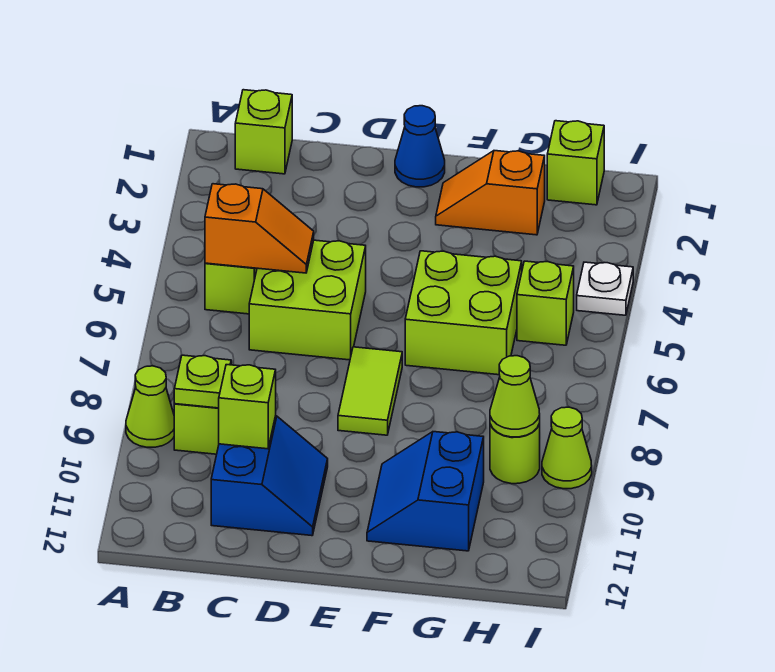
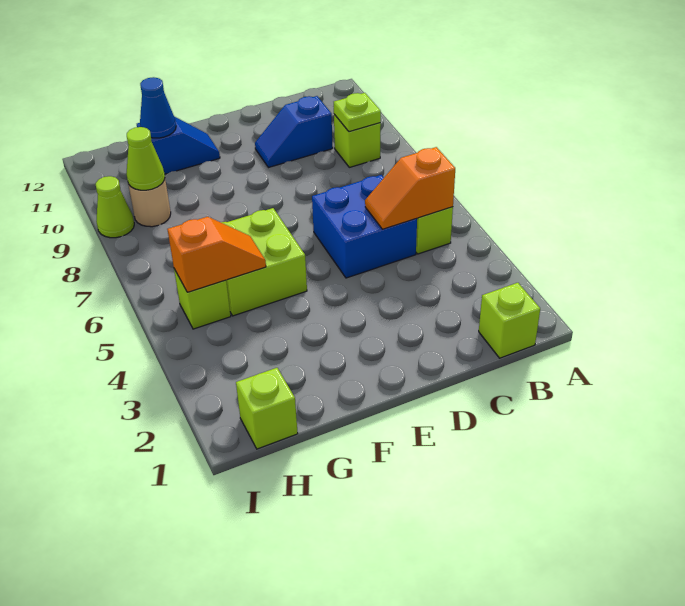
lime cone A9 level 1 -> none
lime brick C5:D6 level 1 -> blue brick C5:D6 level 1
blue slope C10:D11 level 1 top C -> blue slope C10:D10 level 1 top C
lime brick C10 level 2 -> none
blue cone E1 level 1 -> blue cone G11 level 2
lime tile E7:E8 level 1 -> none
orange slope F2:G2 level 1 top G -> orange slope G5:H5 level 2 top H
blue slope F10:G11 level 1 top G -> blue slope F11:G11 level 1 top G
lime round brick H9 level 1 -> tan round brick H9 level 1
white plate I4 level 1 -> none

